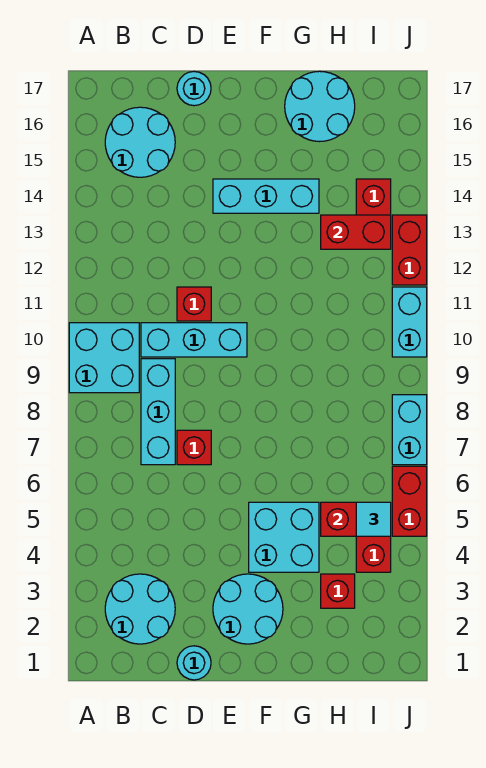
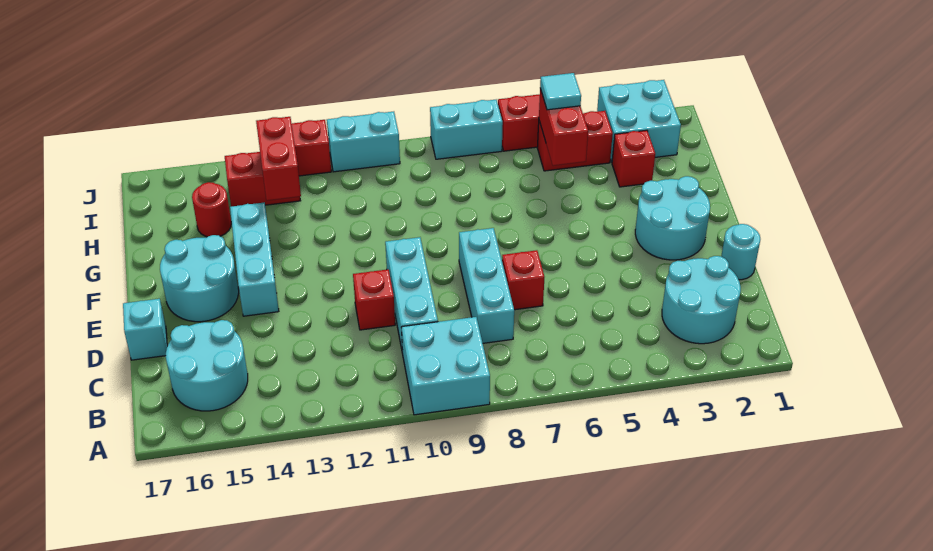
cyan brick C7:C9 level 1 -> cyan brick C8:E8 level 1
cyan round brick D17 level 1 -> cyan brick D17 level 1
cyan brick F4:G5 level 1 -> cyan brick I2:J3 level 1
cyan round brick G16:H17 level 1 -> cyan round brick E15:F16 level 1
none -> red round brick H15 level 1

